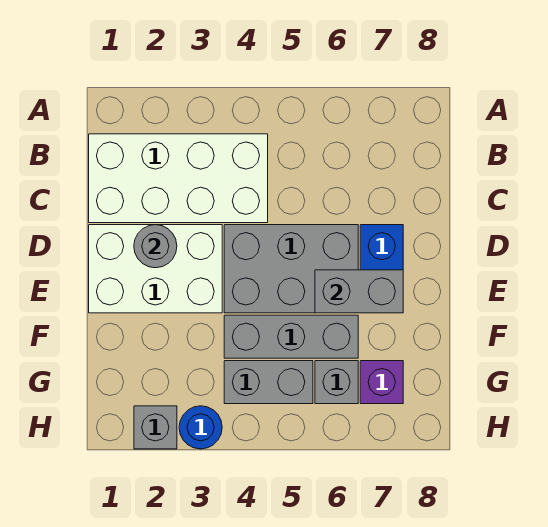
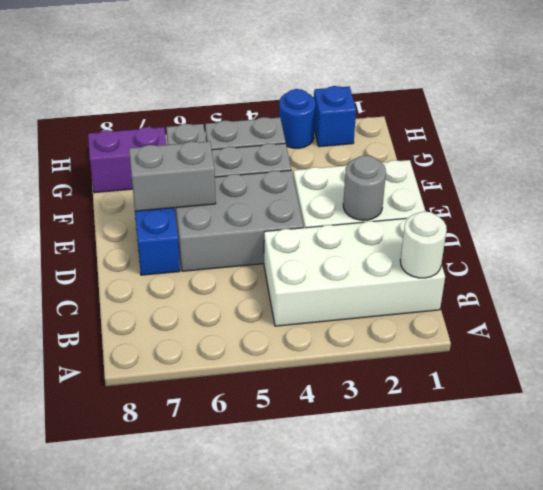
none -> white round brick B1 level 2
purple brick G7 level 1 -> purple brick G7:G8 level 1
grey brick H2 level 1 -> blue brick H2 level 1

